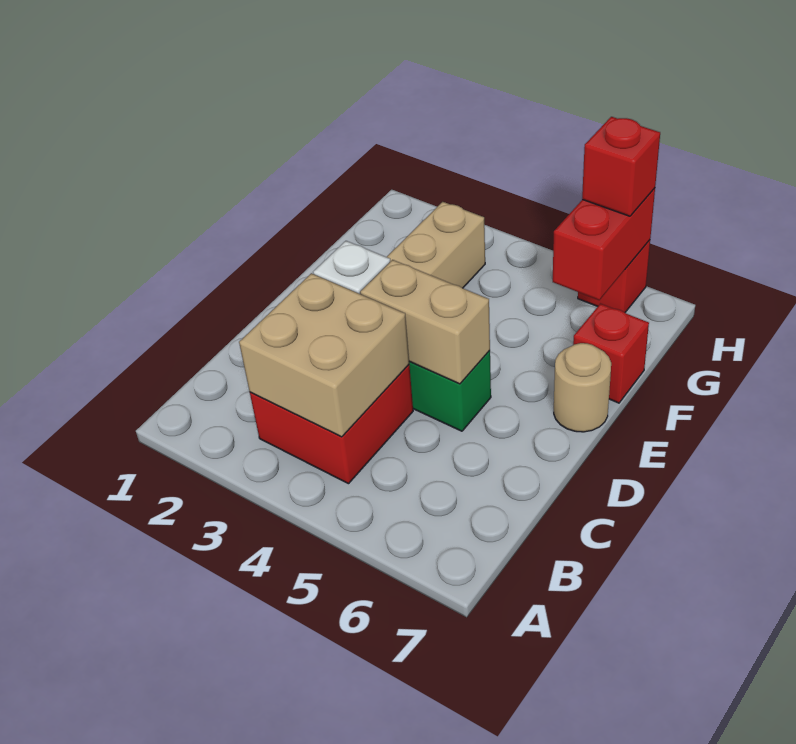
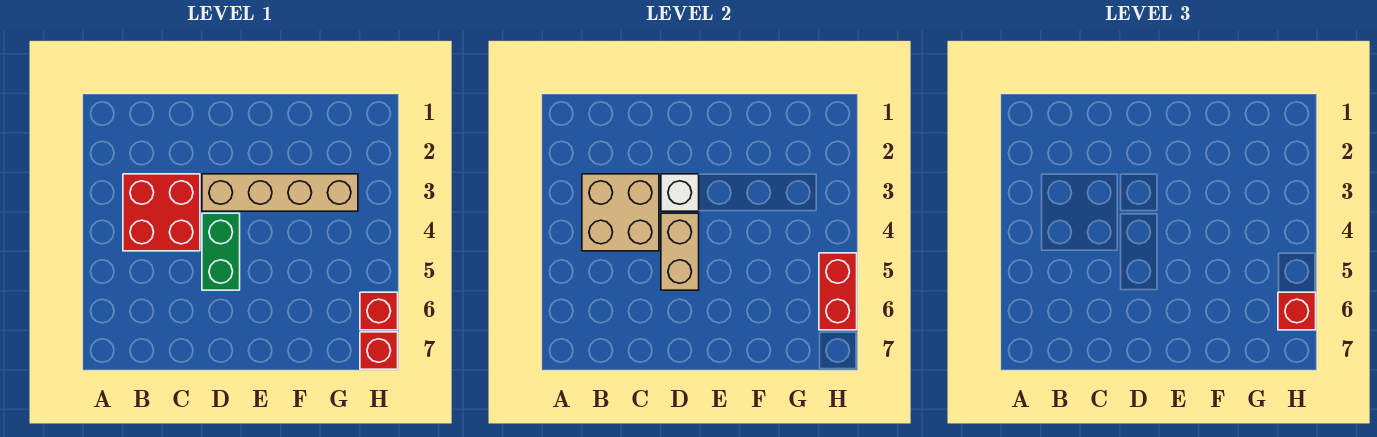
tan round brick E7 level 1 -> none
red brick F7 level 1 -> red brick H7 level 1
red brick G6:H6 level 2 -> red brick H5:H6 level 2

